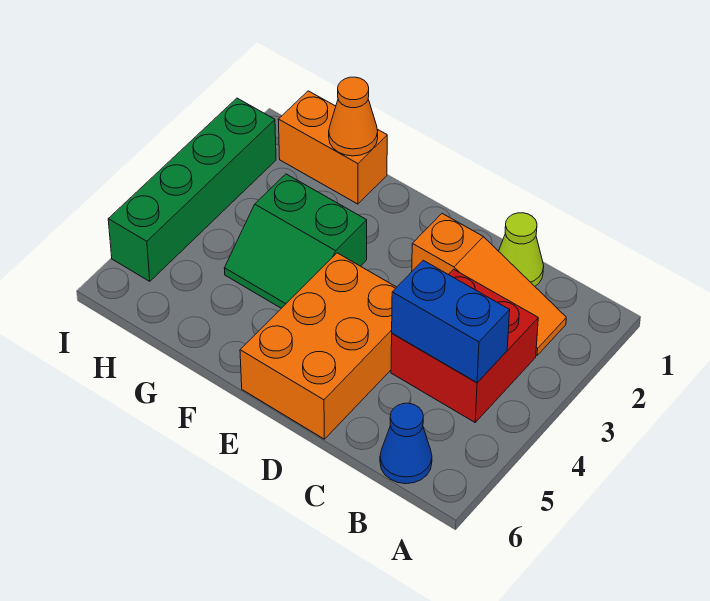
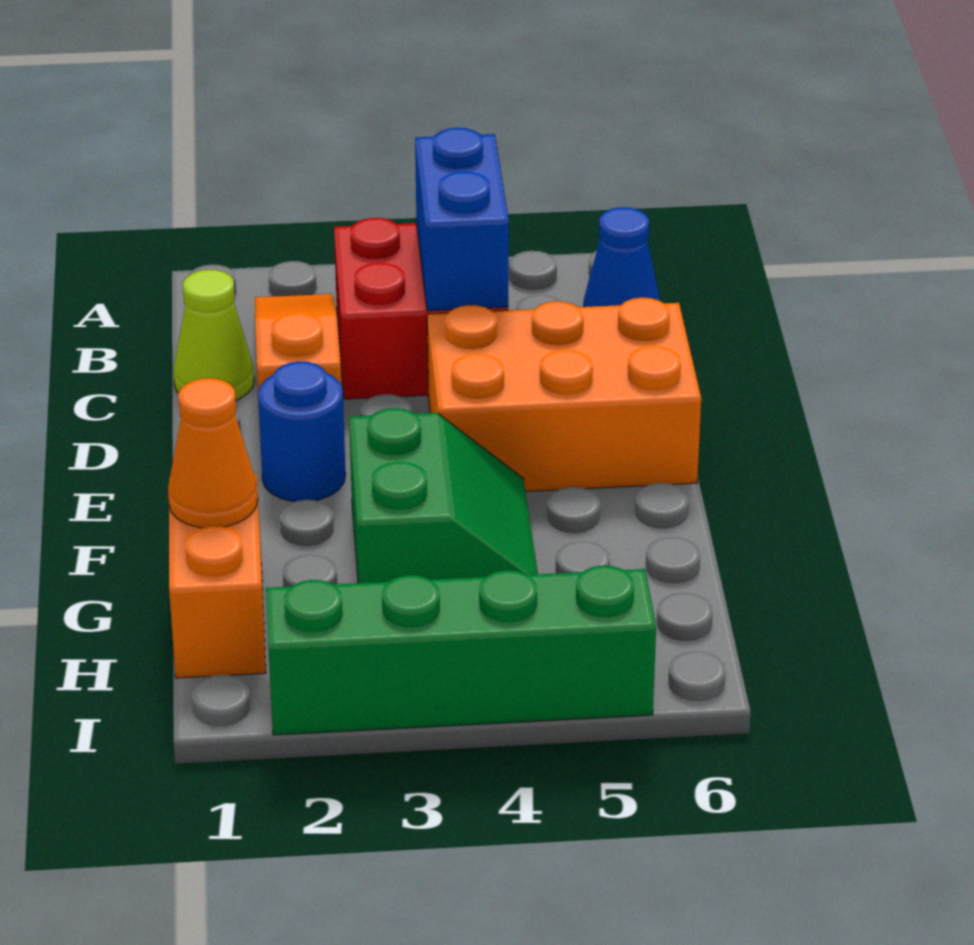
none -> blue round brick E2 level 1

